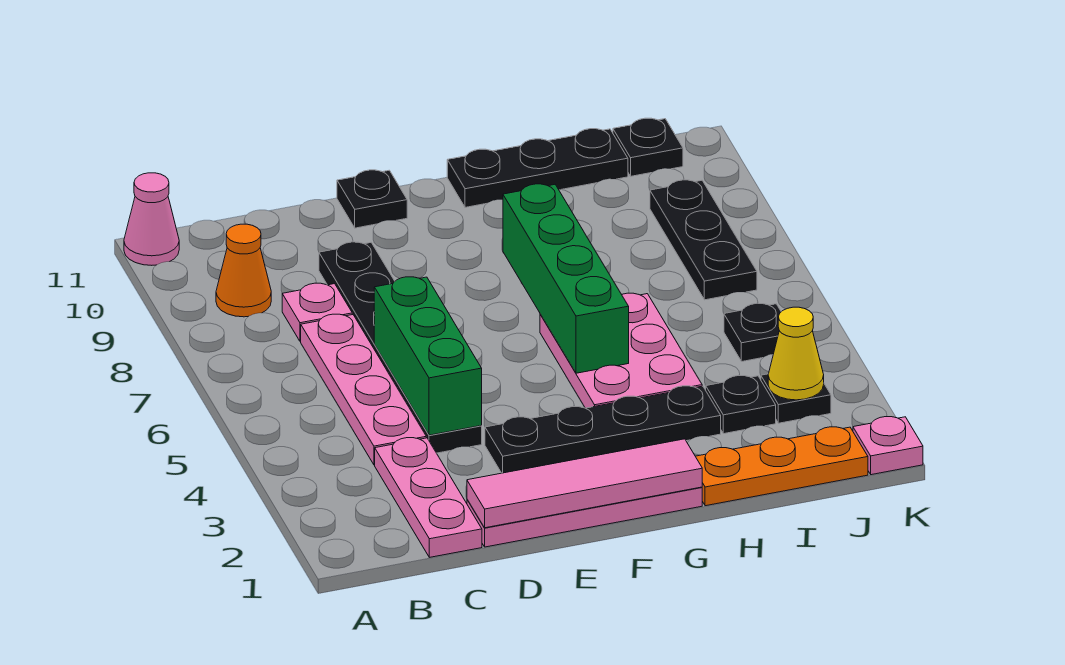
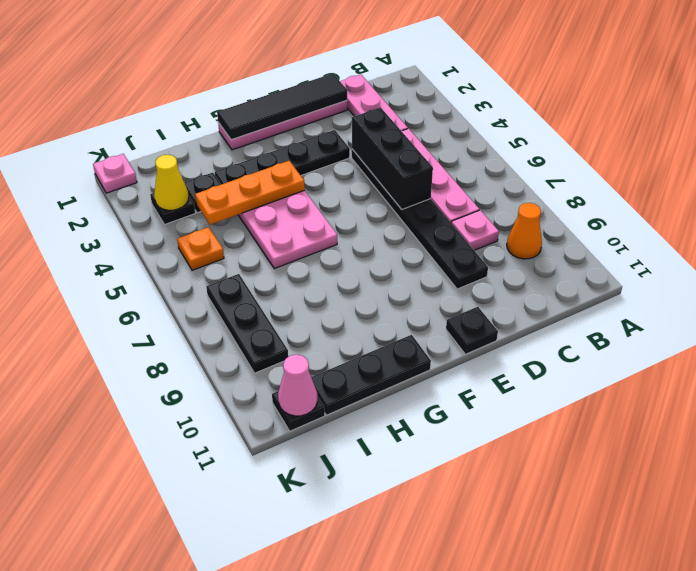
pink cone A11 level 1 -> pink cone J11 level 2
pink tile D1:G1 level 2 -> black tile D1:G1 level 2
green brick D4:D6 level 2 -> black brick D4:D6 level 2
green brick G5:G8 level 2 -> none
orange plate H1:J1 level 1 -> orange plate G4:I4 level 2
black plate J5 level 1 -> orange plate J5 level 1

